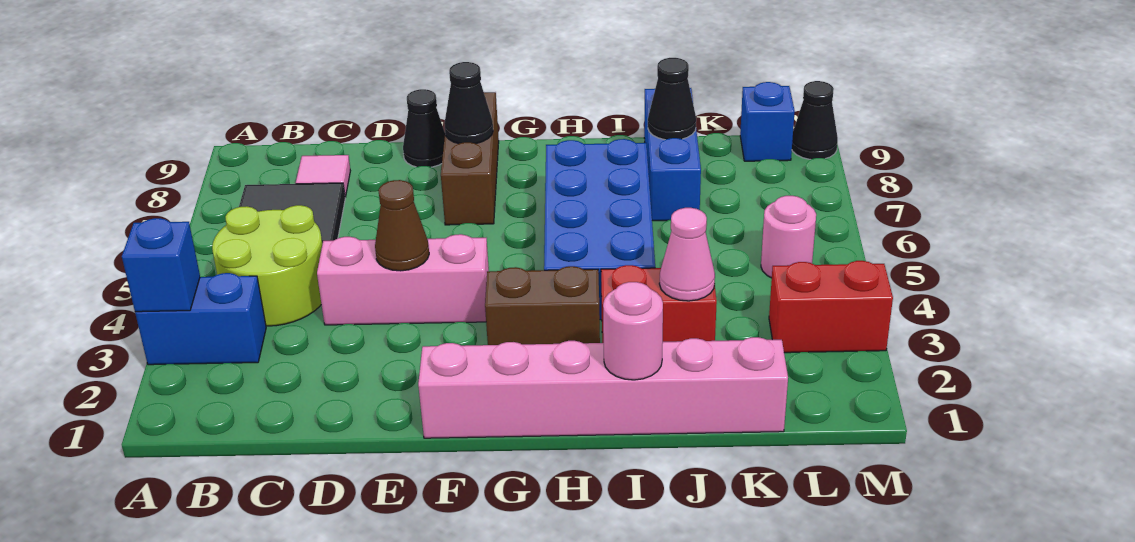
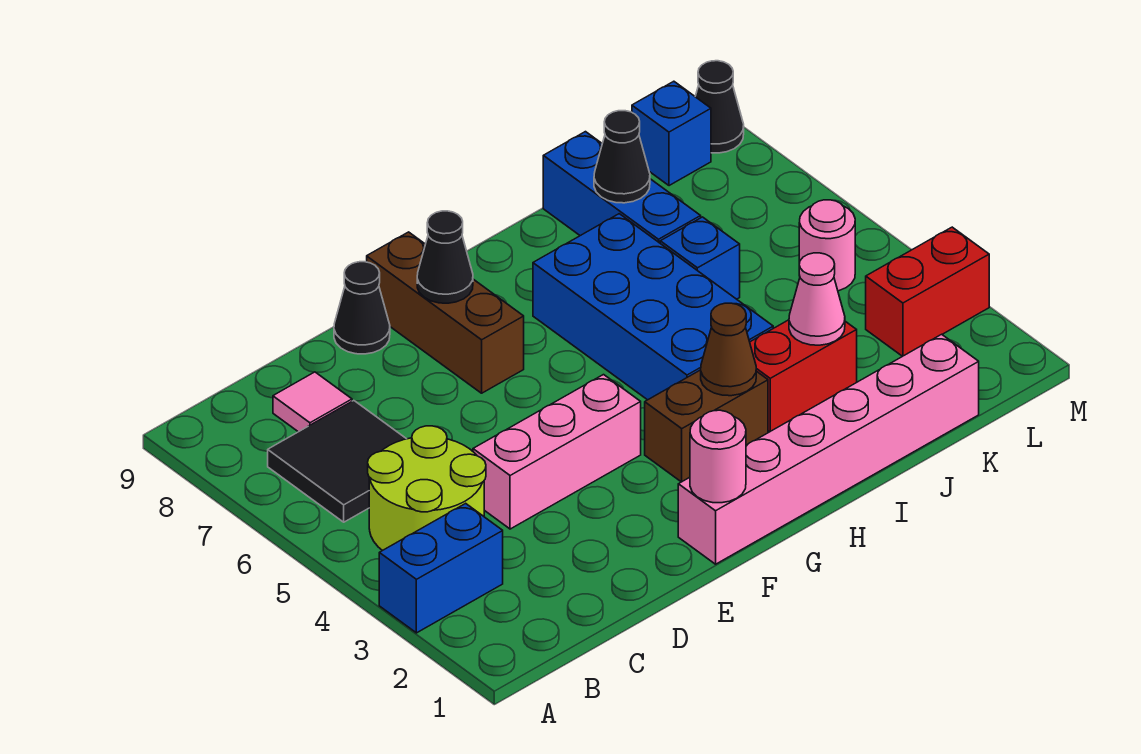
blue brick A3 level 2 -> blue brick J6 level 1
brown cone E4 level 2 -> brown cone H3 level 2
pink round brick I1 level 2 -> pink round brick F1 level 2

